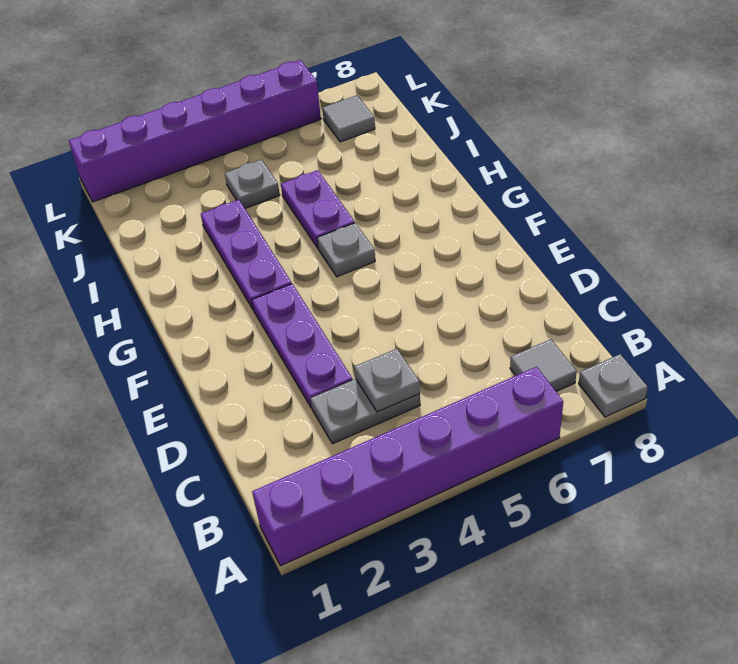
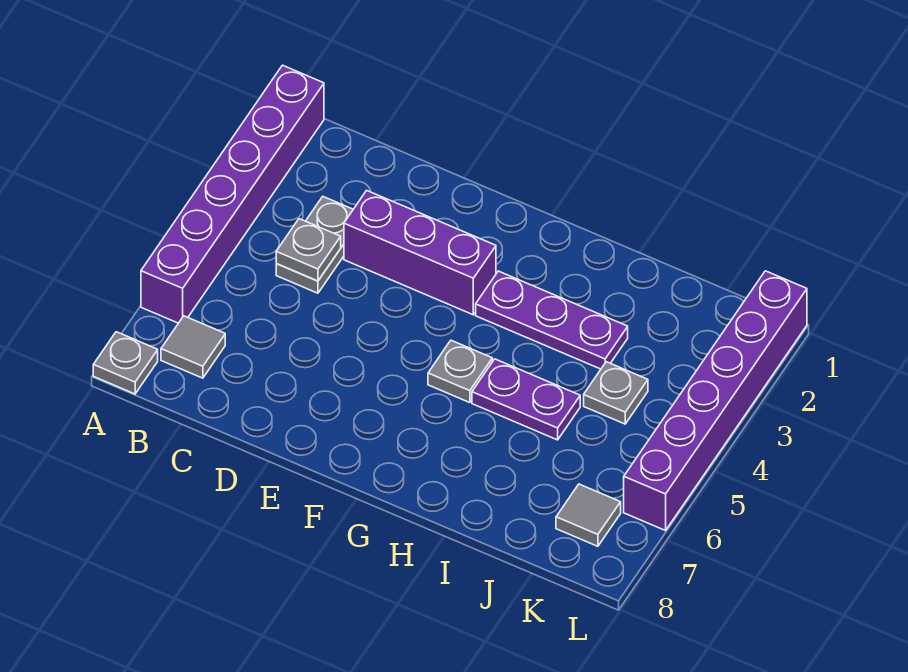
purple plate D3:F3 level 1 -> purple brick D3:F3 level 1

